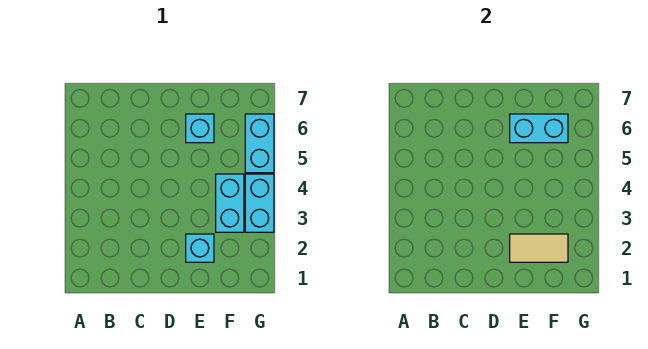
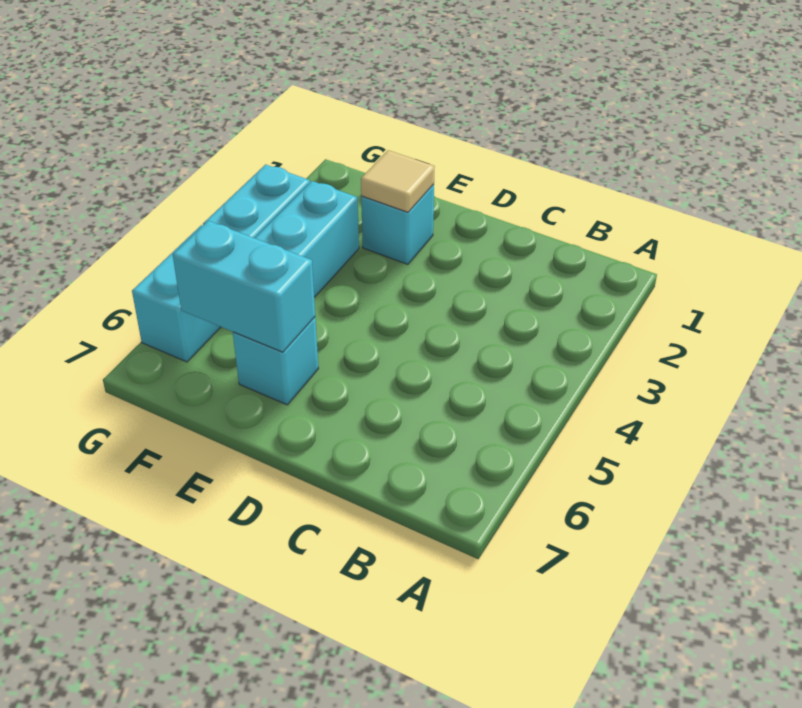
tan tile E2:F2 level 2 -> tan tile E2 level 2

